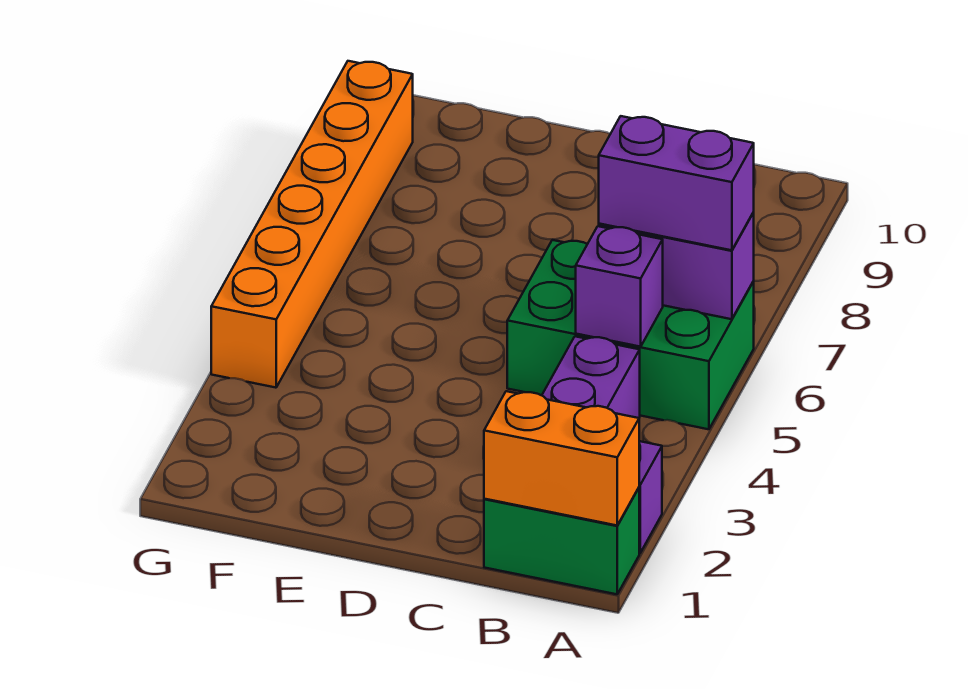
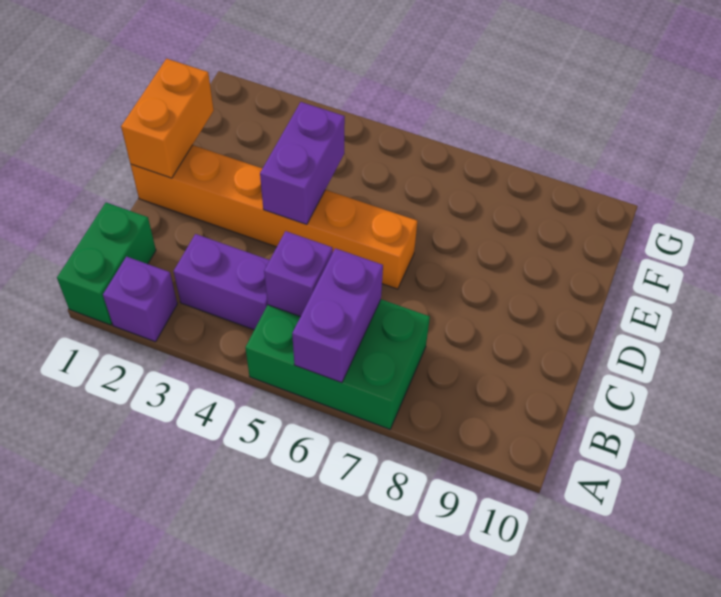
orange brick A1:B1 level 2 -> orange brick D1:E1 level 2
green brick A5:C6 level 1 -> green brick A5:B7 level 1
purple brick A6:B6 level 3 -> purple brick D4:E4 level 2
orange brick G4:G9 level 1 -> orange brick D1:D6 level 1

